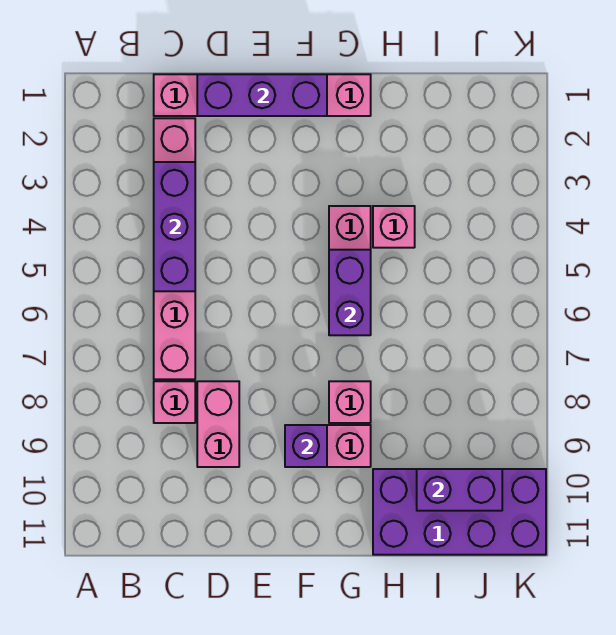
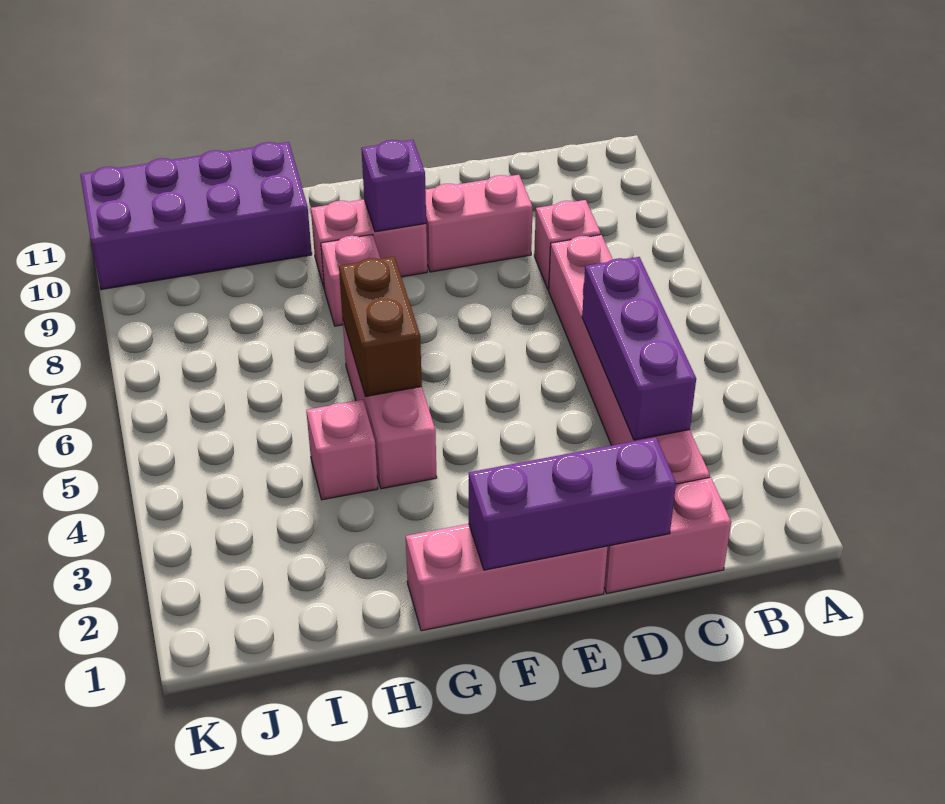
pink brick D8:D9 level 1 -> pink brick D9:E9 level 1
purple brick G5:G6 level 2 -> brown brick G5:G6 level 2
purple brick I10:J10 level 2 -> none

